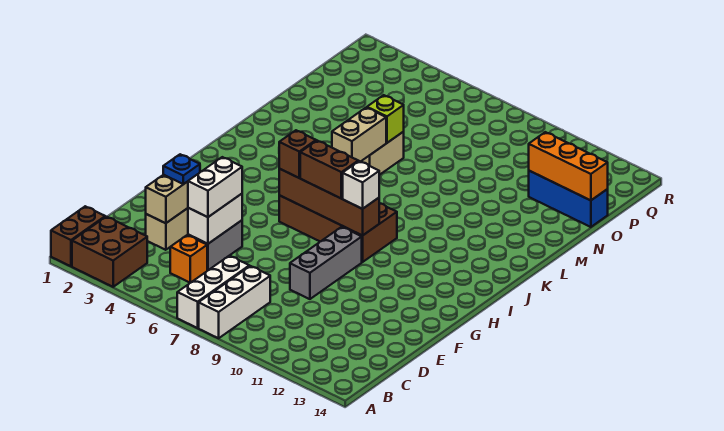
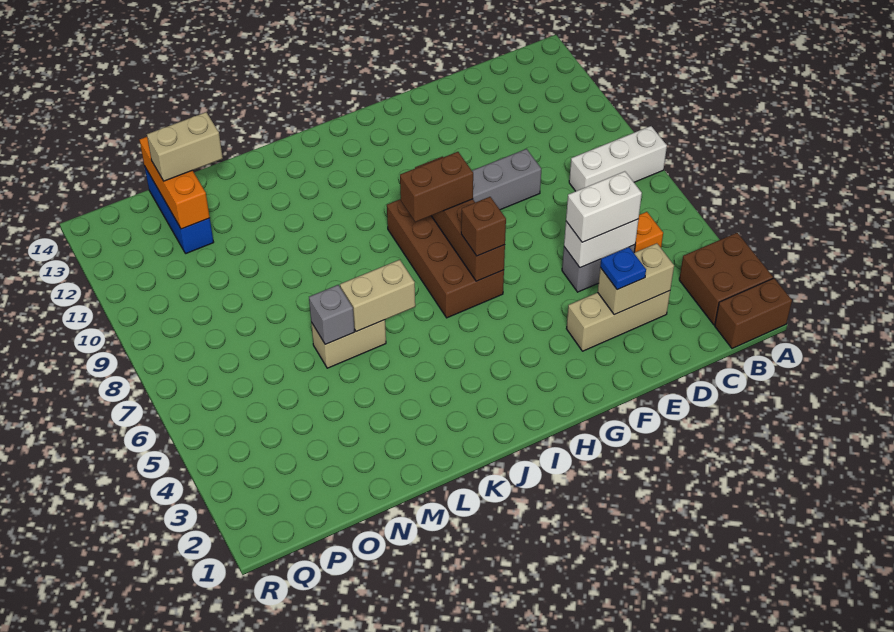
white brick A7:C7 level 1 -> none
brown brick H7:H8 level 3 -> brown brick H8:I8 level 3
white brick H9 level 3 -> none
lime brick M6 level 2 -> grey brick M6 level 2
none -> tan brick N13:O13 level 3

